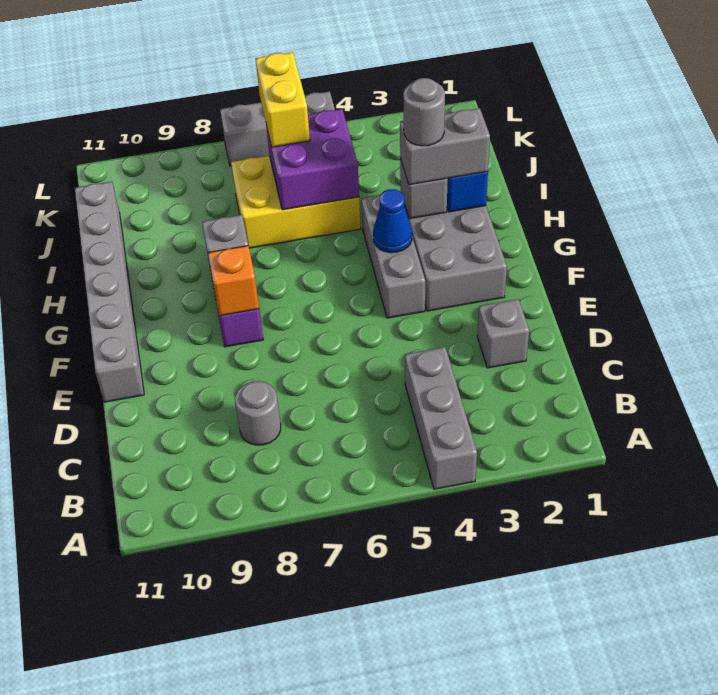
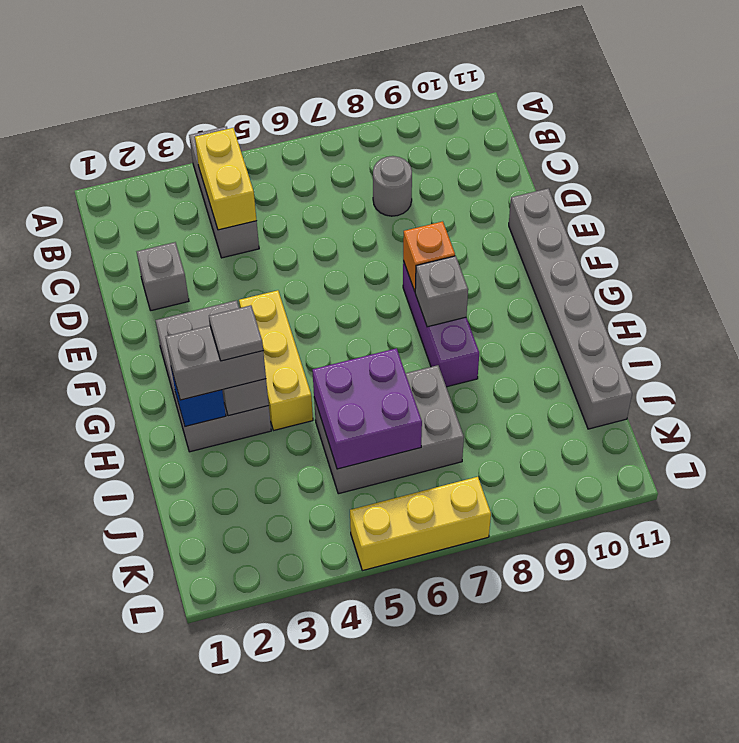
grey brick F4:H4 level 1 -> yellow brick F4:H4 level 1
blue cone G4 level 2 -> none
grey round brick H3 level 4 -> grey tile H3 level 4
yellow brick I5:J7 level 1 -> grey brick I5:J7 level 1
yellow brick J6:K6 level 3 -> yellow brick B4:C4 level 2
grey brick L5:L7 level 1 -> yellow brick L5:L7 level 1

